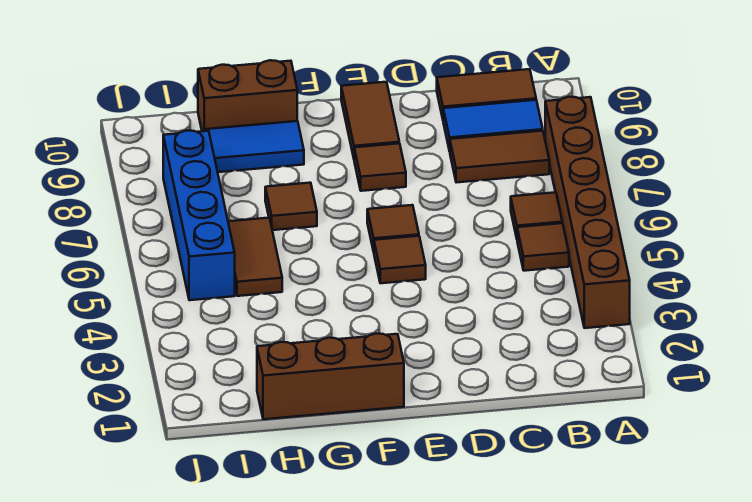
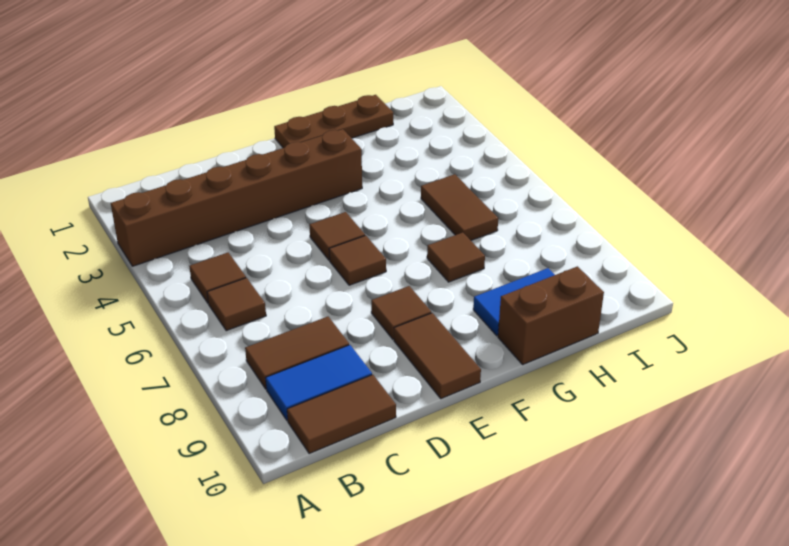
brown brick A3:A8 level 1 -> brown brick A3:F3 level 1
brown brick F1:H1 level 1 -> brown plate F1:H1 level 1
blue brick I5:I8 level 1 -> none

